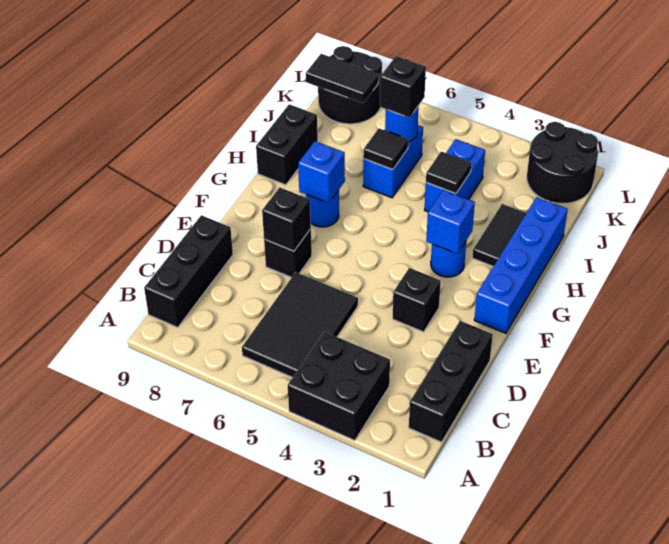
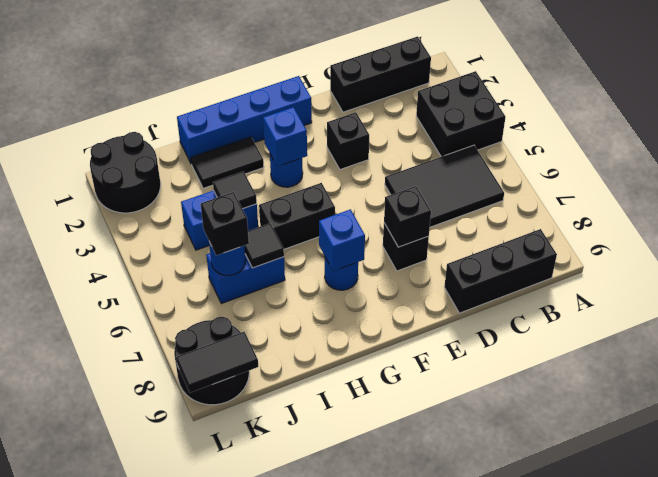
black brick H9:I9 level 1 -> black brick G5:H5 level 1
black tile K8:K9 level 2 -> black tile K9:L9 level 2

